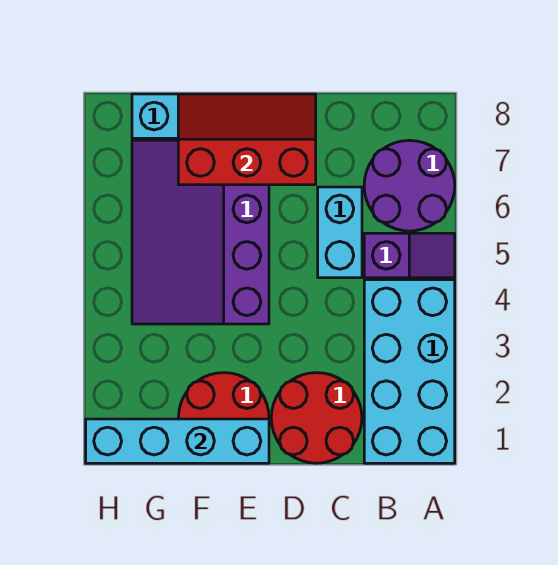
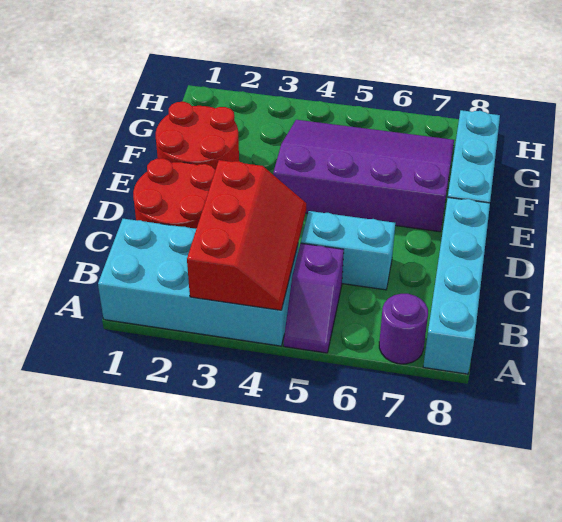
purple round brick A6:B7 level 1 -> purple round brick A7 level 1
red slope D7:F8 level 2 top 7 -> red slope A3:C4 level 2 top 3
cyan brick E1:H1 level 2 -> cyan brick A8:D8 level 1

